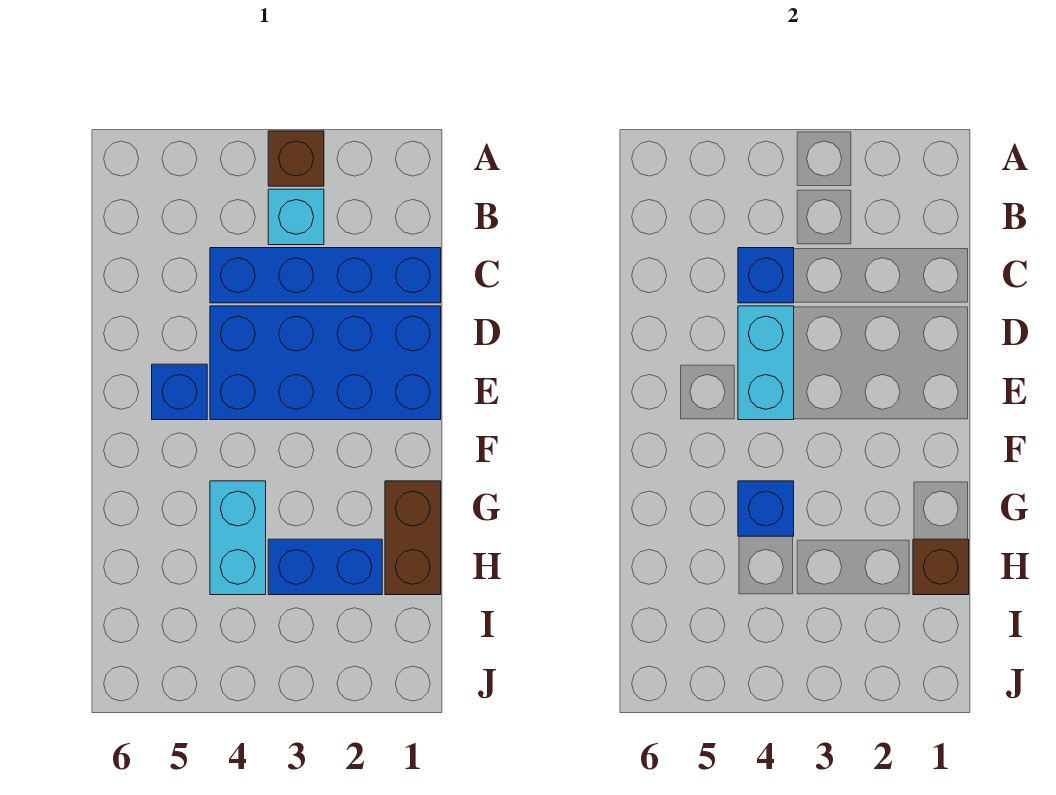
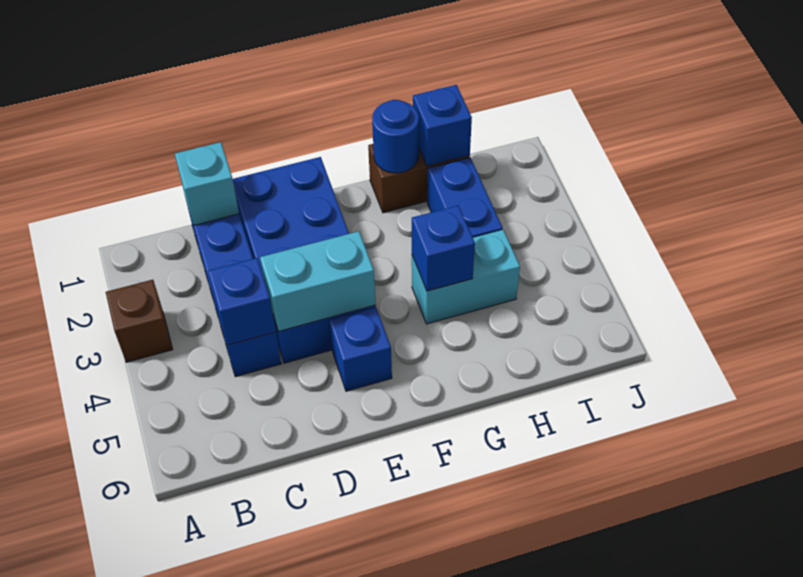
cyan brick B3 level 1 -> cyan brick C1 level 2
none -> blue round brick G1 level 2
brown brick H1 level 2 -> blue brick H1 level 2

